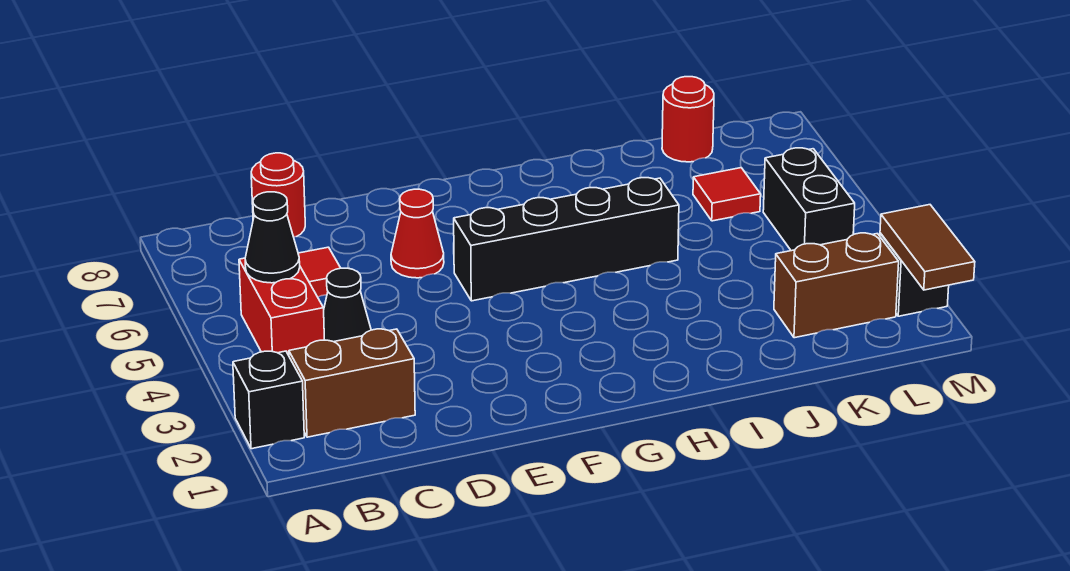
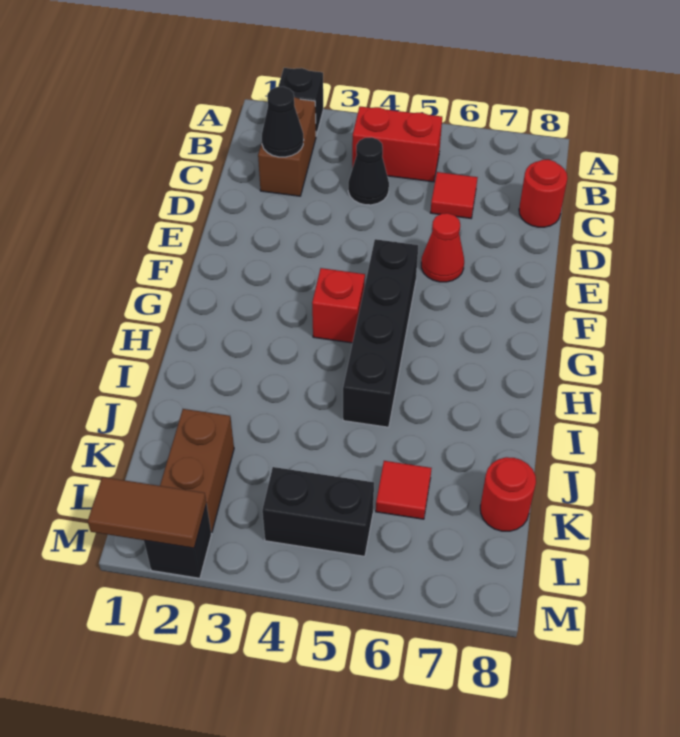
black cone B5 level 2 -> black cone C2 level 2
none -> red brick G4 level 1

